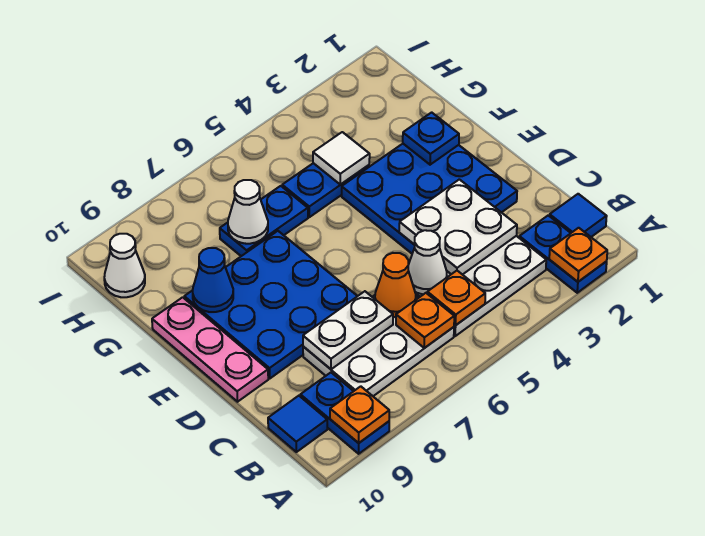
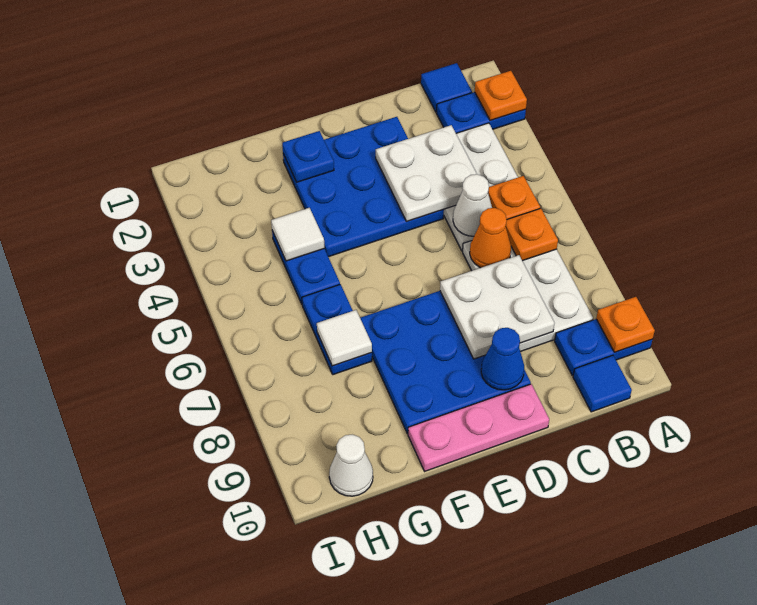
white plate C7:C8 level 2 -> white plate C7:D8 level 2
blue cone F9 level 2 -> blue cone D9 level 2
white cone G7 level 2 -> white tile G7 level 2

